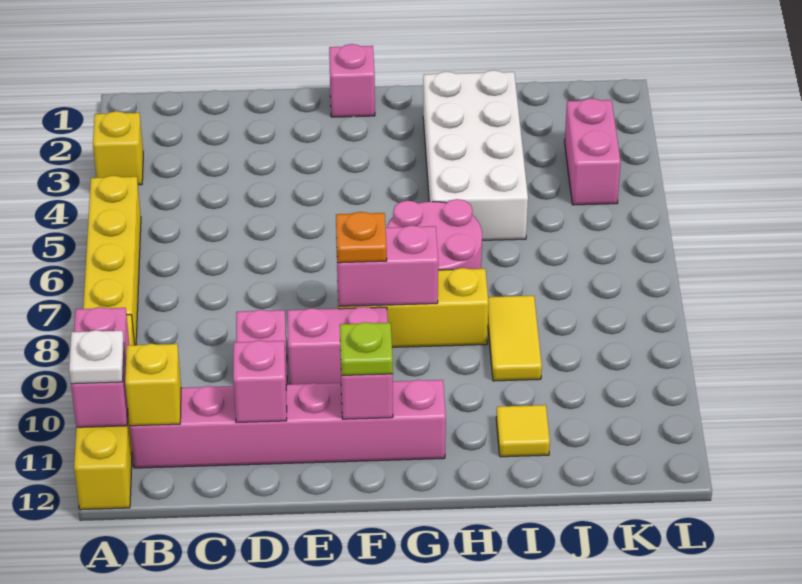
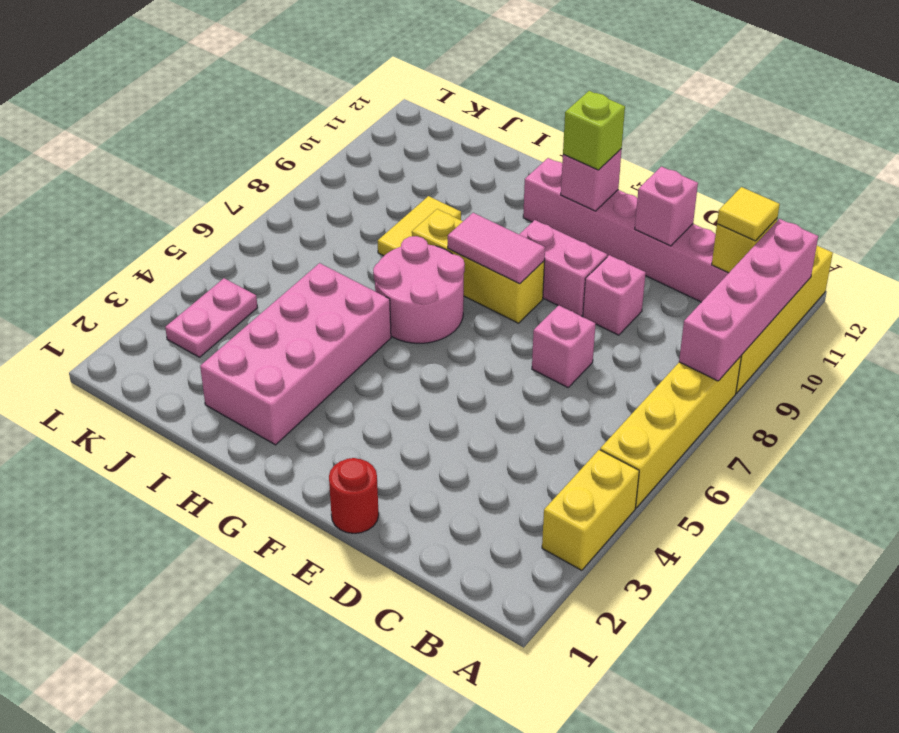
yellow brick A3 level 1 -> yellow brick A3:A4 level 1
pink brick A10:A11 level 2 -> pink brick A8:A11 level 2
white plate A11 level 3 -> none
none -> red round brick E1 level 1
pink brick F1 level 1 -> pink brick D7 level 1
pink brick F8:G8 level 2 -> pink tile F8:G8 level 2
orange plate F8 level 3 -> none
lime plate F11 level 3 -> lime brick F11 level 3
white brick H2:I5 level 1 -> pink brick H2:I5 level 1
yellow tile I11 level 1 -> yellow tile B11 level 3
pink brick K3:K4 level 1 -> pink plate K3:K4 level 1

